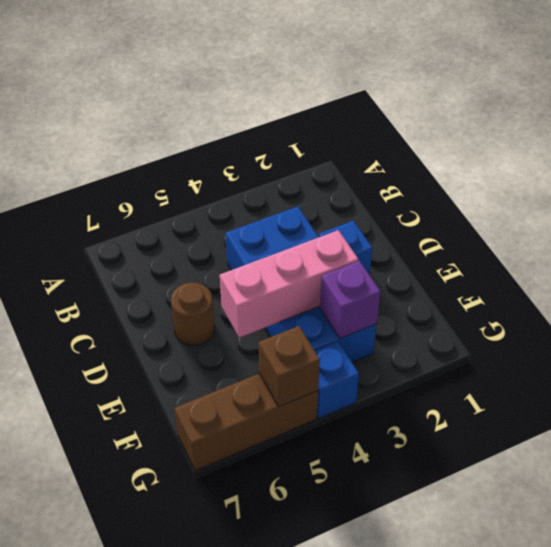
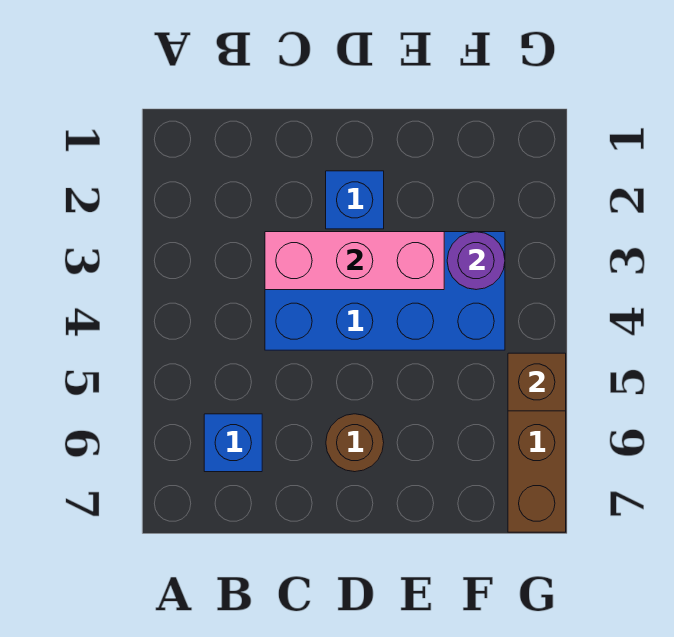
pink brick E3:E5 level 2 -> pink brick C3:E3 level 2
purple brick F3 level 2 -> purple round brick F3 level 2
blue brick G4 level 1 -> blue brick B6 level 1

